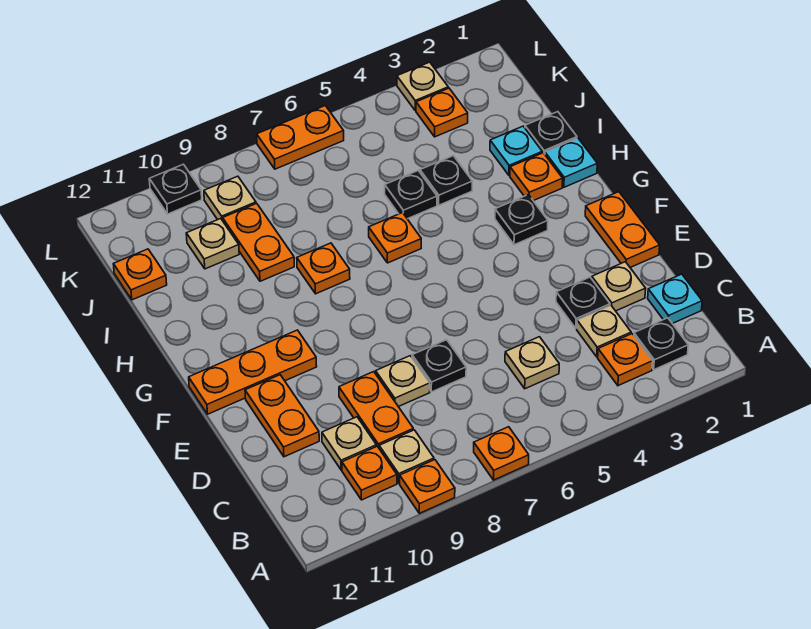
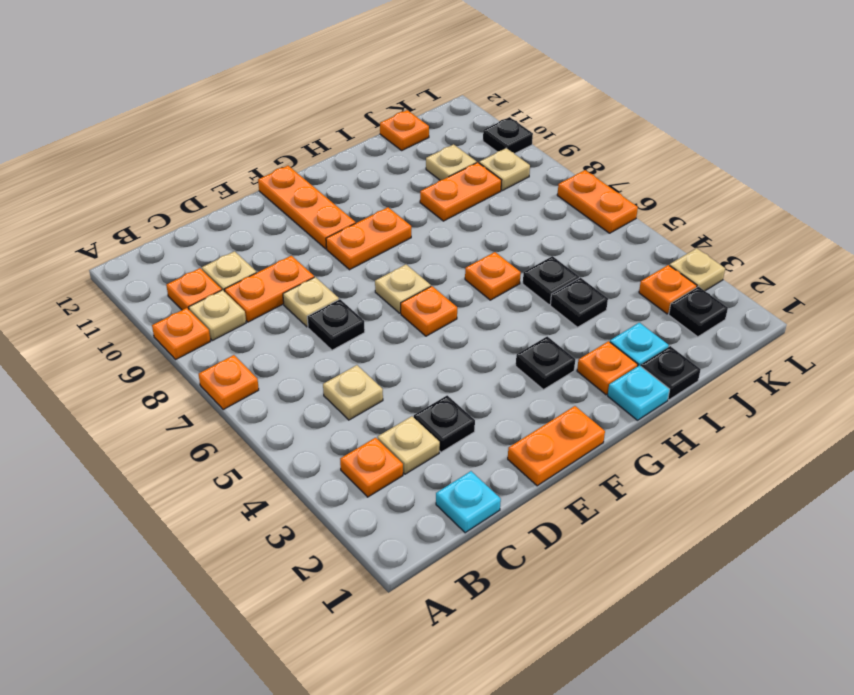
black plate B2 level 1 -> black plate K2 level 1
tan plate D2 level 1 -> tan plate F7 level 1
orange plate D11:E11 level 1 -> orange plate F9:G9 level 1
orange plate H8 level 1 -> orange plate F6 level 1

